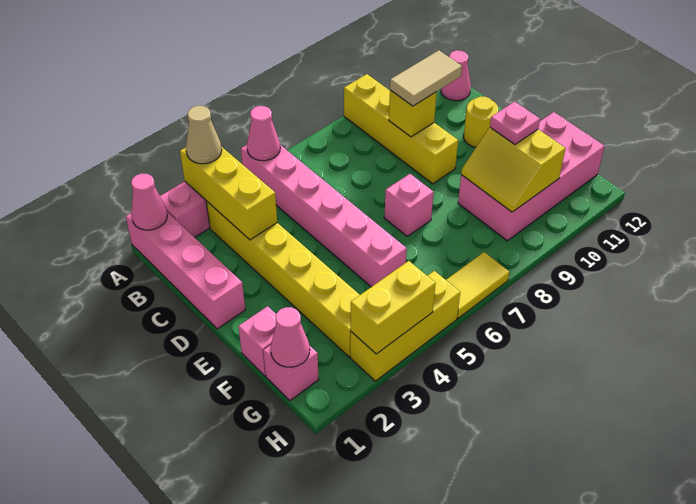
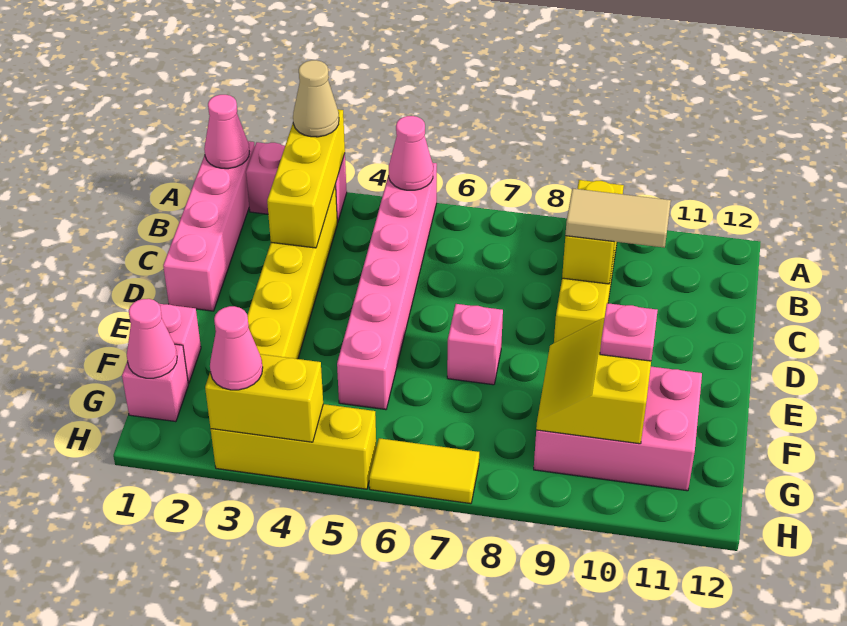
pink cone B12 level 1 -> pink cone H3 level 3
yellow round brick D11 level 1 -> none
pink brick F9:G12 level 1 -> pink brick F9:G11 level 1

